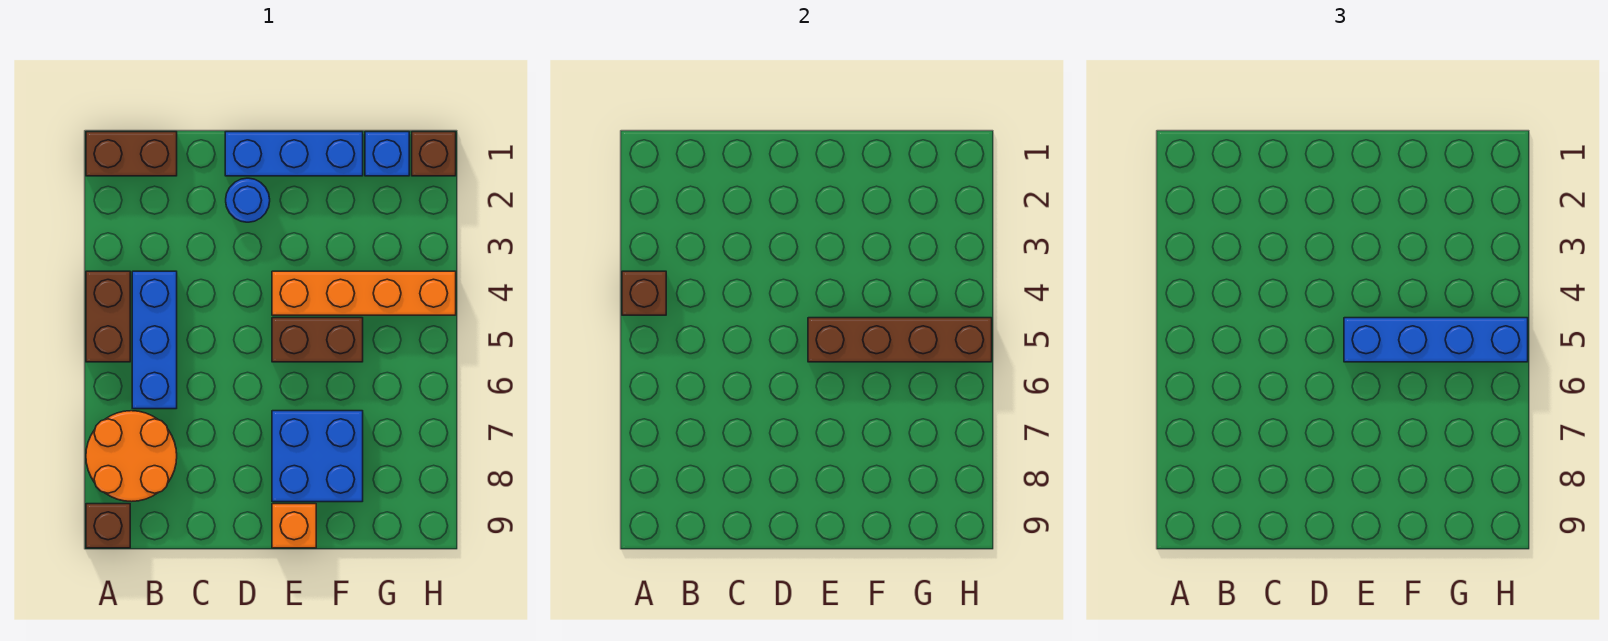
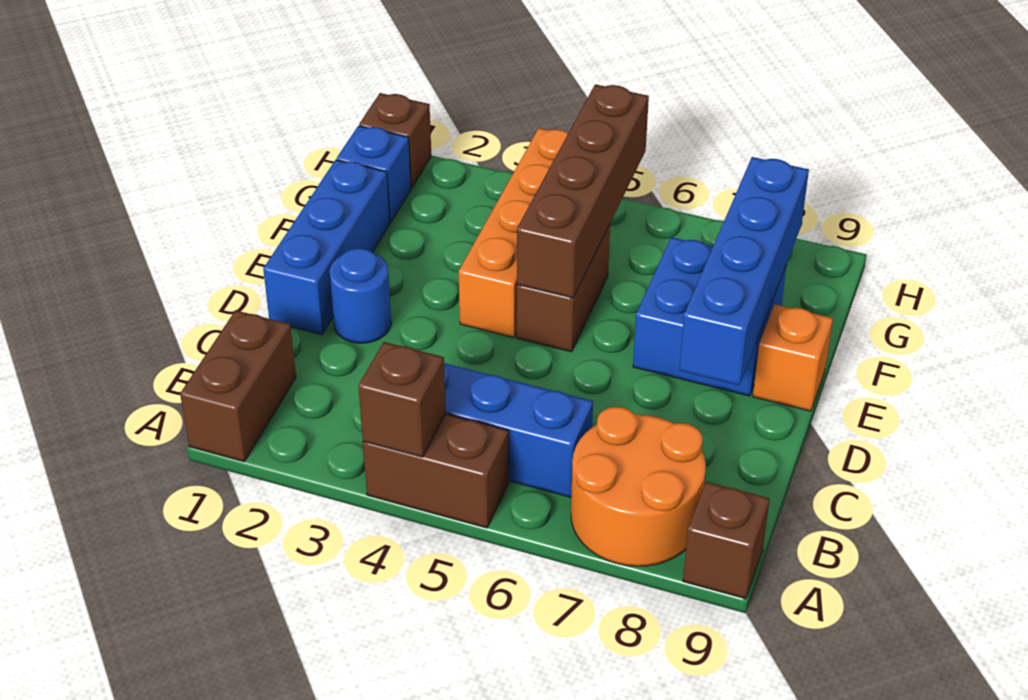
blue brick E5:H5 level 3 -> blue brick D8:G8 level 2

